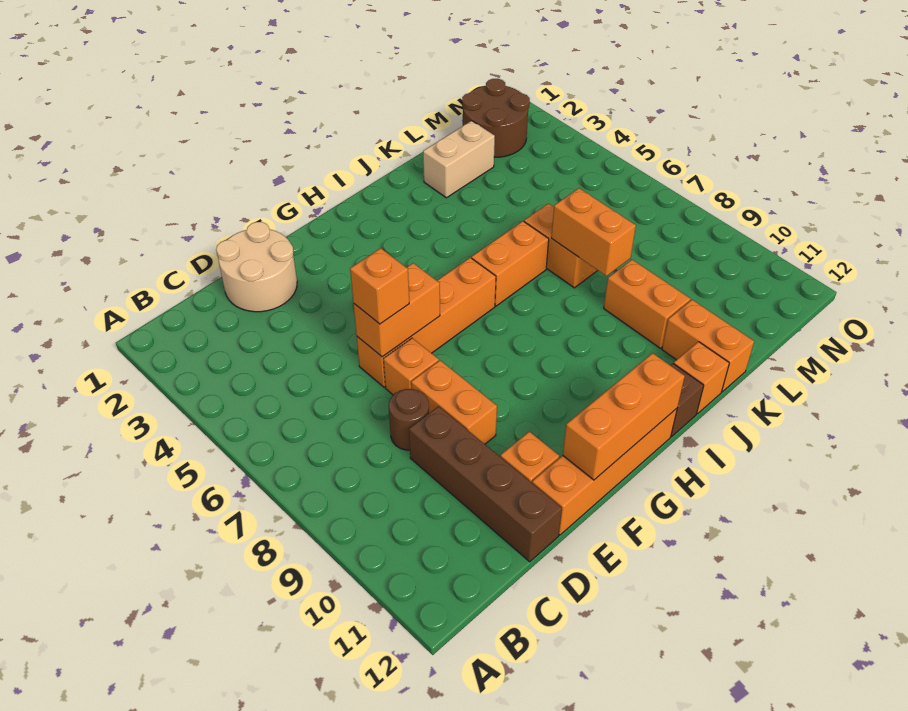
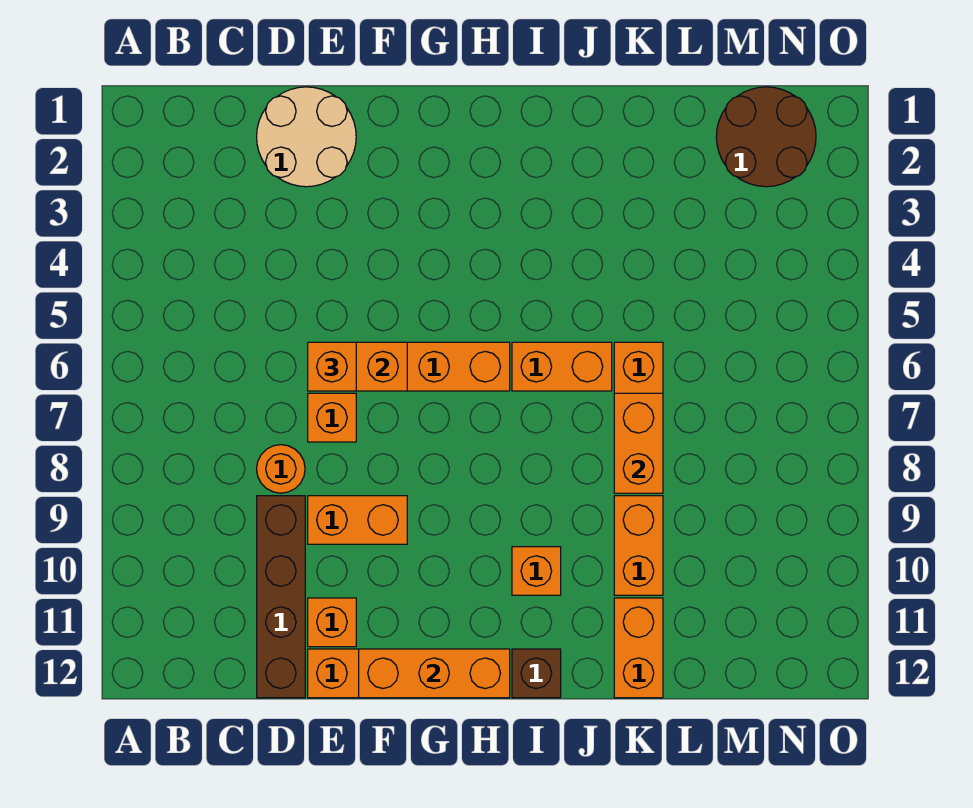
brown round brick D8 level 1 -> orange round brick D8 level 1
orange brick E8:E9 level 1 -> orange brick E9:F9 level 1
orange brick J12 level 1 -> orange brick I10 level 1
tan brick K2:L2 level 1 -> none

